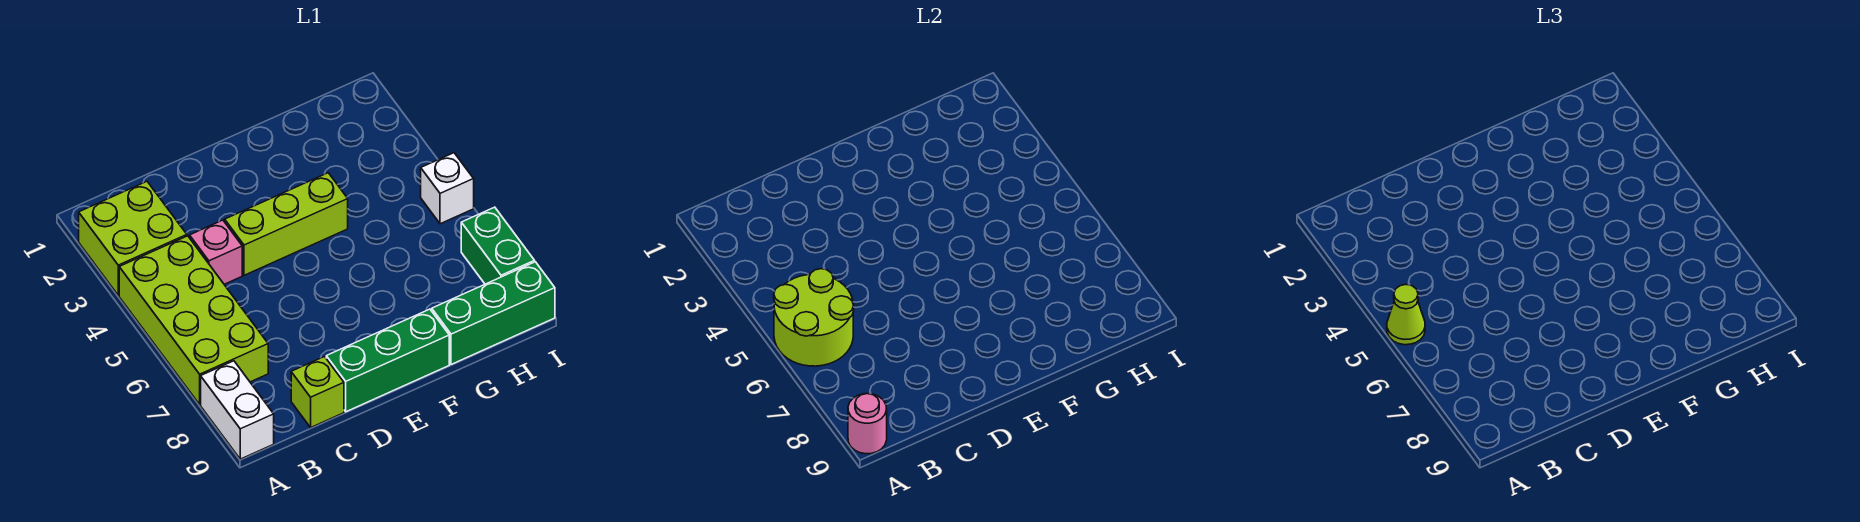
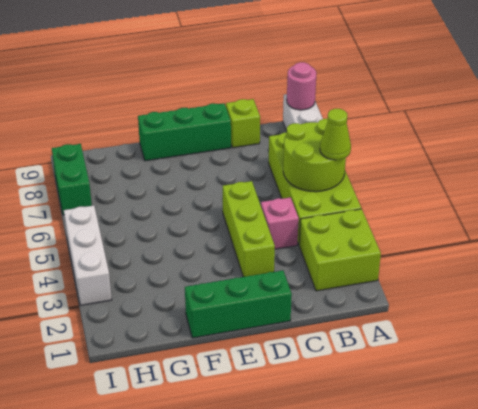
lime brick D4:F4 level 1 -> lime brick D3:D5 level 1
green brick G9:I9 level 1 -> green brick D1:F1 level 1
white brick I5 level 1 -> white brick I3:I5 level 1

